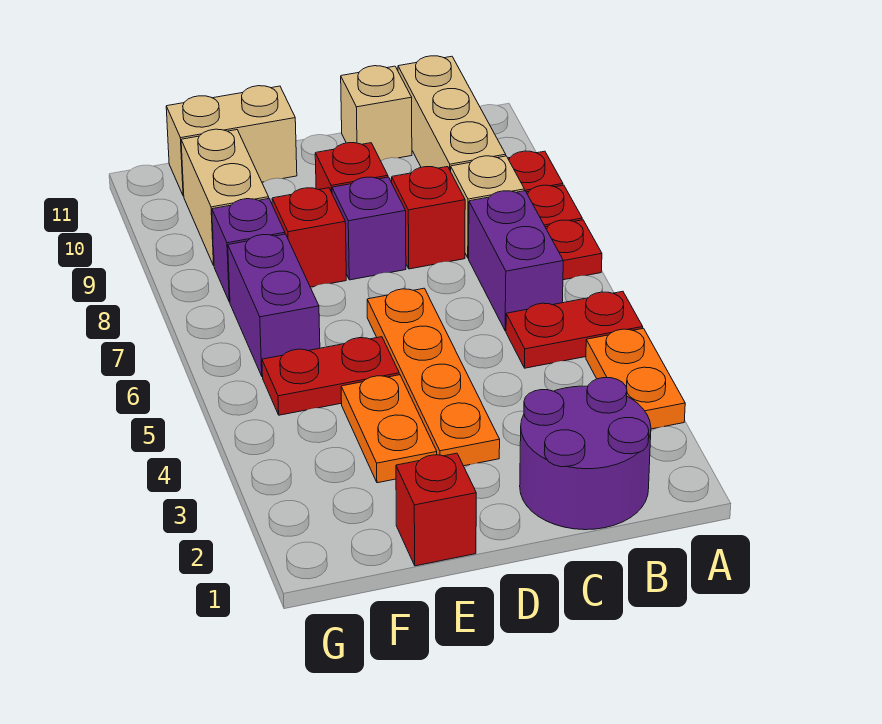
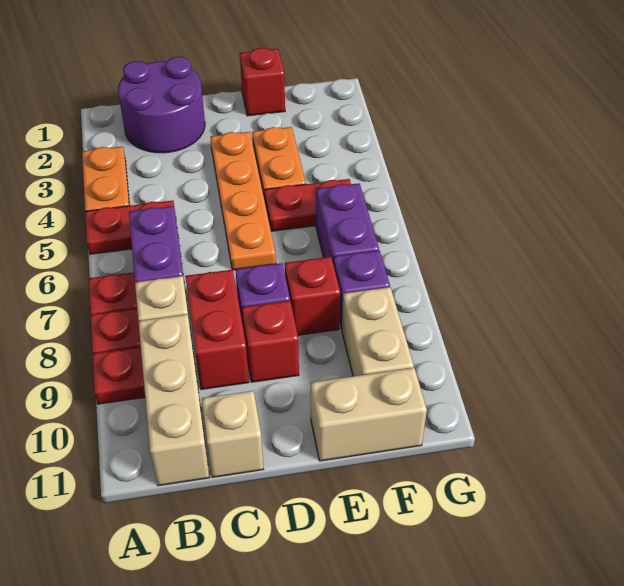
red brick C8 level 1 -> red brick C8:C9 level 1

